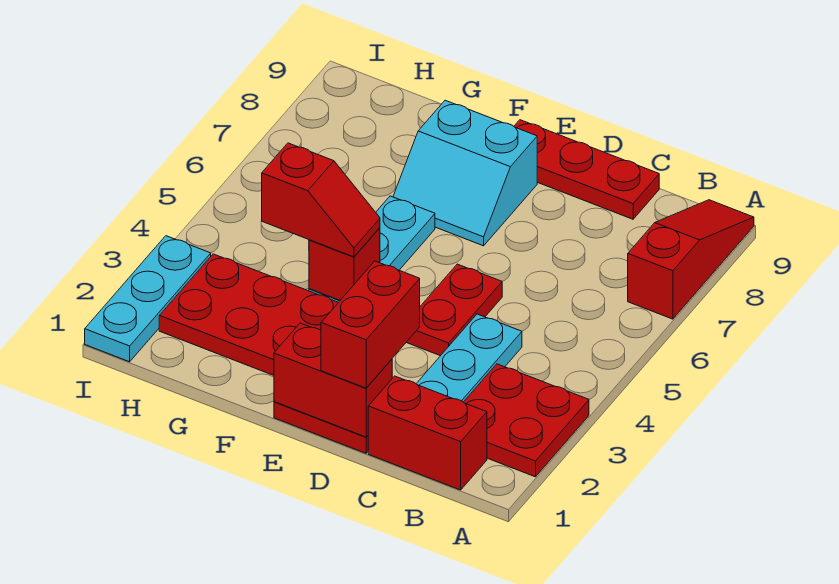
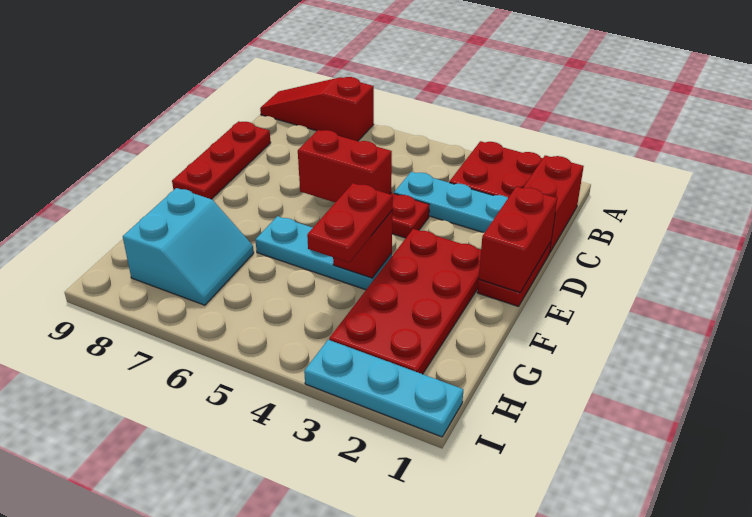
red brick D1:D2 level 3 -> red brick D5:D6 level 2
cyan slope E7:F8 level 1 top 8 -> cyan slope G7:H8 level 1 top 8
red slope F4:G4 level 3 top G -> red plate F4:G4 level 3

